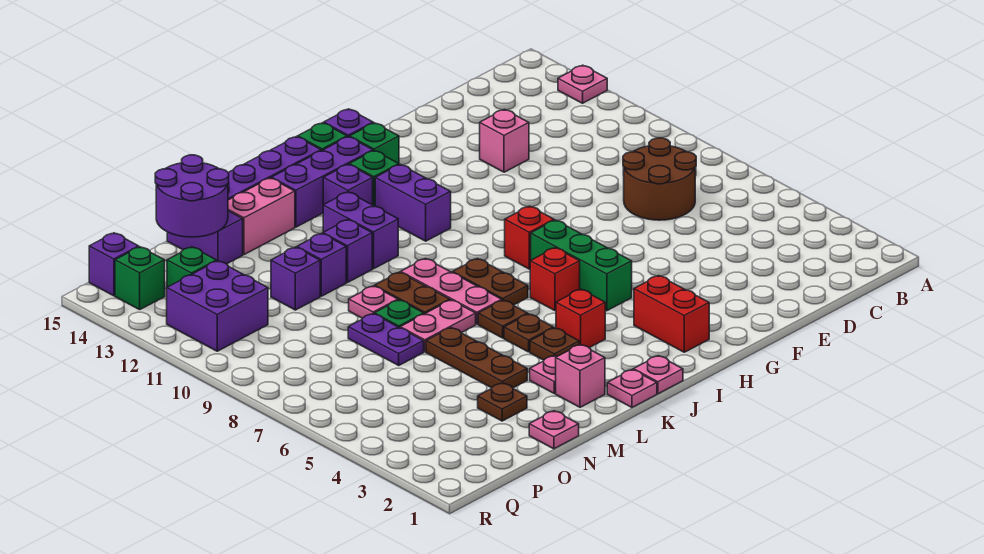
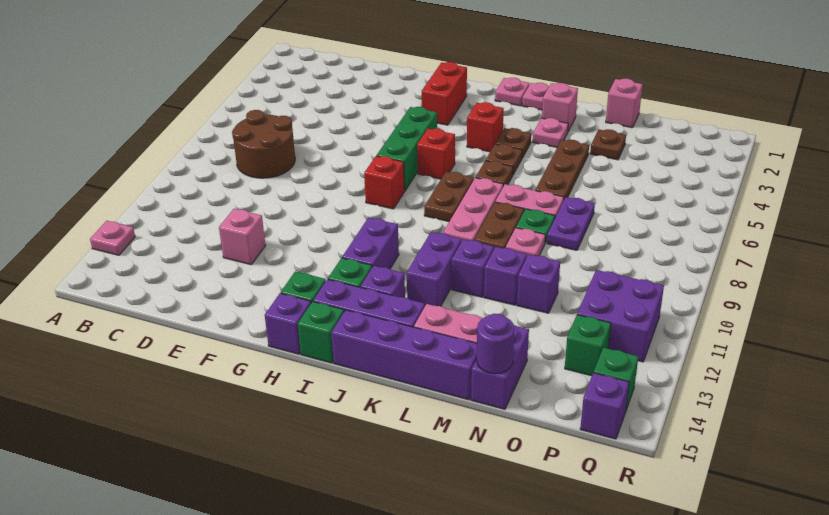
pink plate N1 level 1 -> pink brick N1 level 1
purple round brick N14:O15 level 2 -> purple round brick N15 level 2

